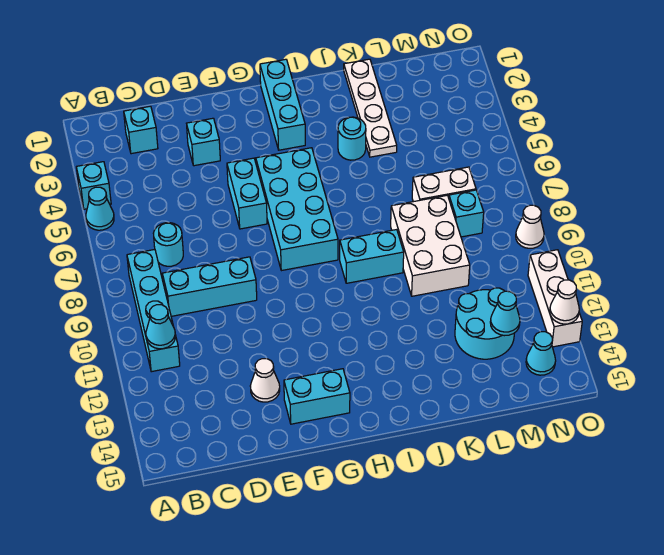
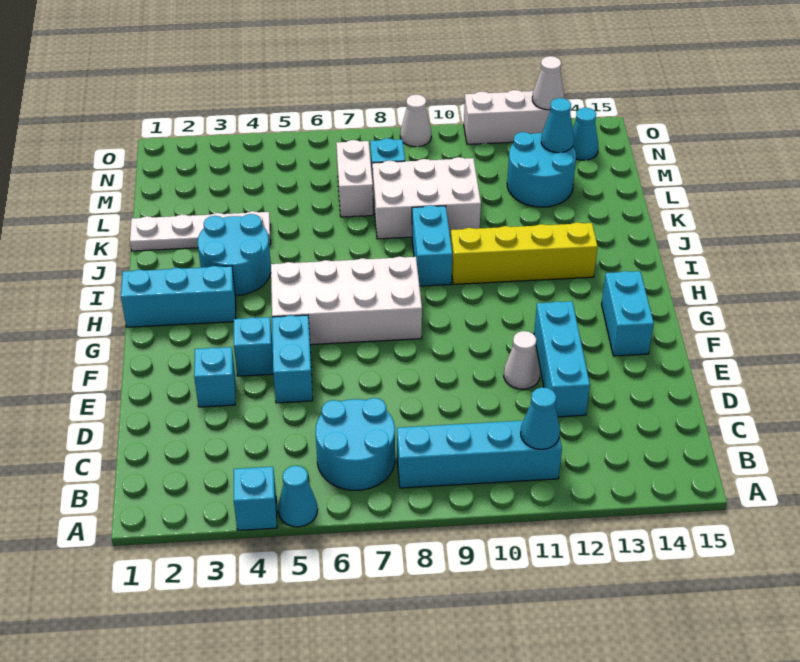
cyan brick C2 level 1 -> cyan brick F4 level 1
cyan round brick C7 level 1 -> cyan round brick B6:C7 level 1
cyan brick C9:E9 level 1 -> cyan brick D12:F12 level 1
white cone E13 level 1 -> white cone E11 level 1
cyan brick F5:F6 level 1 -> cyan brick E5:F5 level 1
cyan brick G5:H8 level 1 -> white brick G5:H8 level 1
none -> yellow brick I10:I13 level 1
cyan round brick J4 level 1 -> cyan round brick I3:J4 level 1

